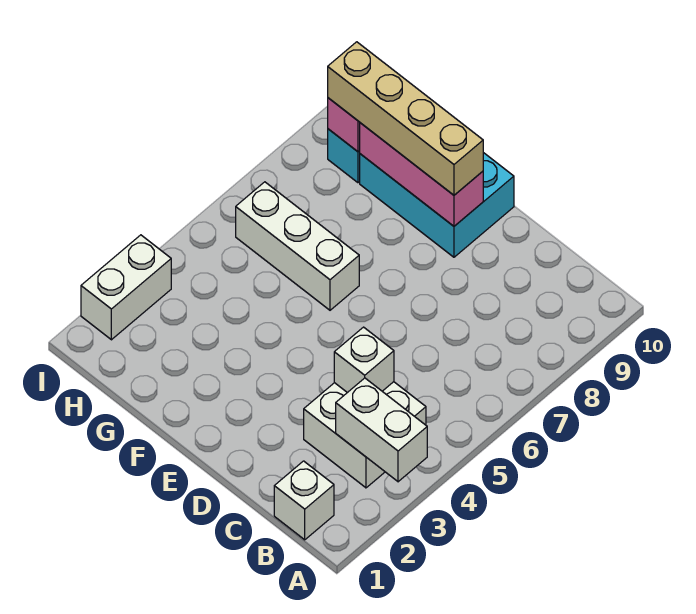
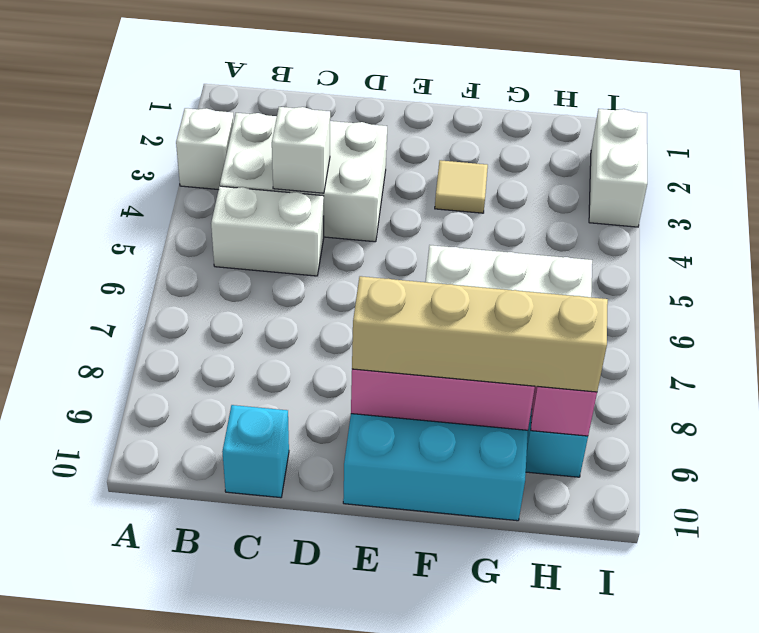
white brick A3:B3 level 2 -> white brick B5:C5 level 1
white brick B1 level 1 -> white brick A3 level 1
white brick B3:C4 level 1 -> white brick B3:D4 level 1
none -> cyan brick C10 level 1
none -> tan tile F3 level 1

